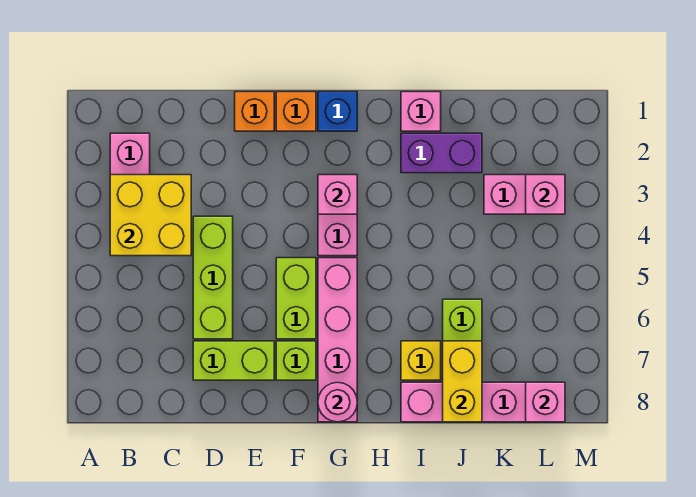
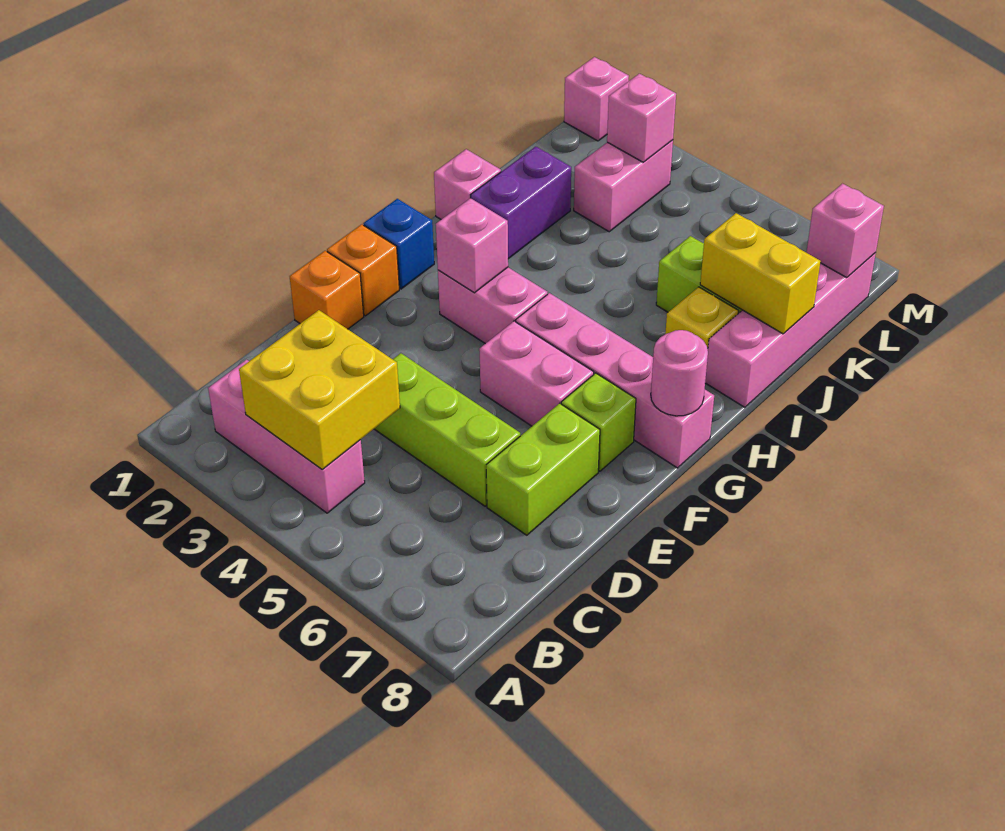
lime brick F5:F6 level 1 -> pink brick F5:F6 level 1
none -> pink brick M1 level 1

